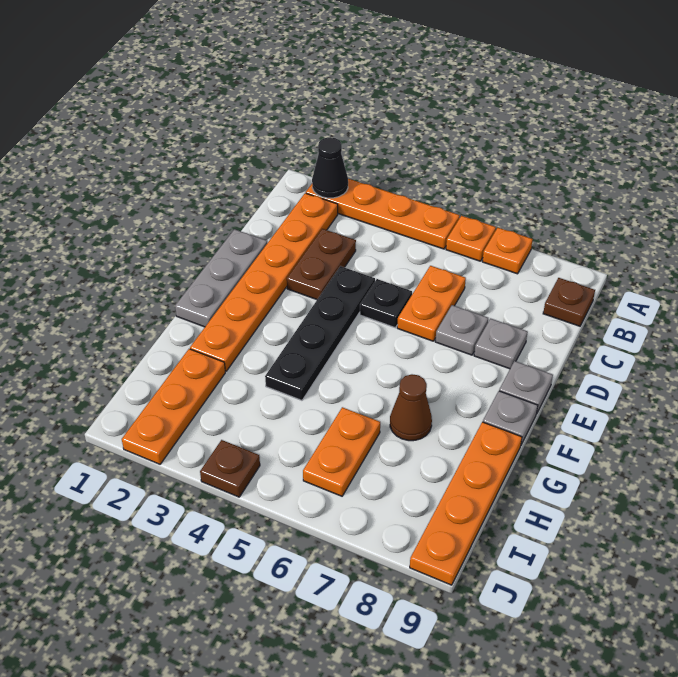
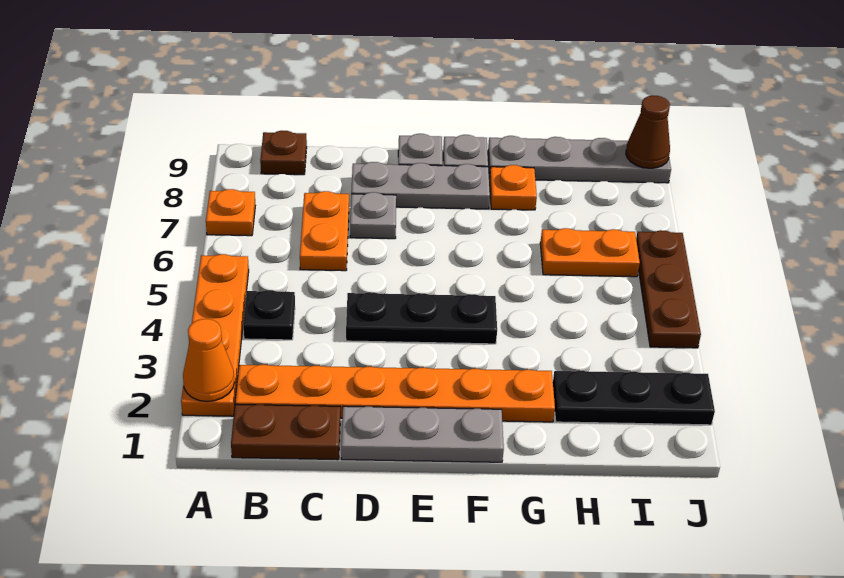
black cone A2 level 2 -> orange cone A2 level 2
orange plate A6 level 1 -> orange plate G8 level 1
brown plate C3:D3 level 1 -> brown plate B1:C1 level 1
orange plate C6:D6 level 1 -> orange plate C6:C7 level 1
black plate D4:G4 level 1 -> black plate D4:F4 level 1
black plate D5 level 1 -> black plate B4 level 1
grey plate D8 level 1 -> grey plate D8:F8 level 1
brown cone G7 level 1 -> brown cone J9 level 2
orange plate G9:J9 level 1 -> grey plate G9:J9 level 1
orange plate H2:J2 level 1 -> black plate H2:J2 level 1
brown plate J4 level 1 -> brown plate J4:J6 level 1

